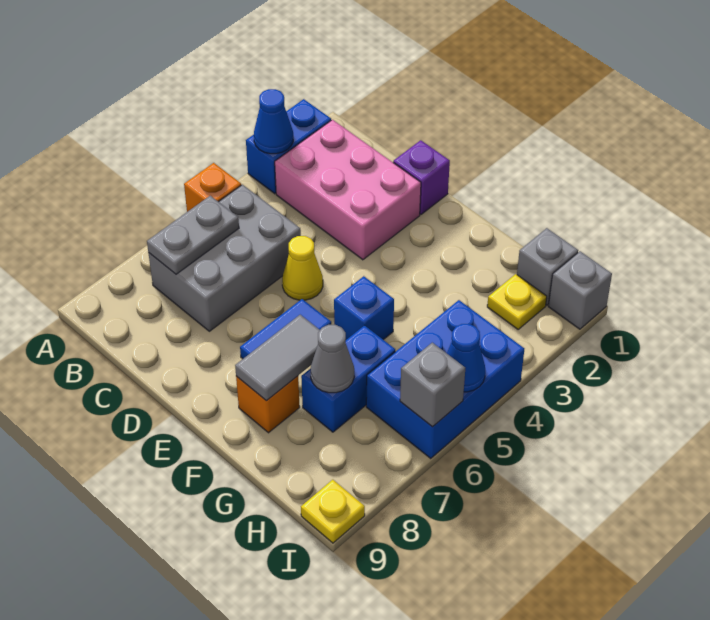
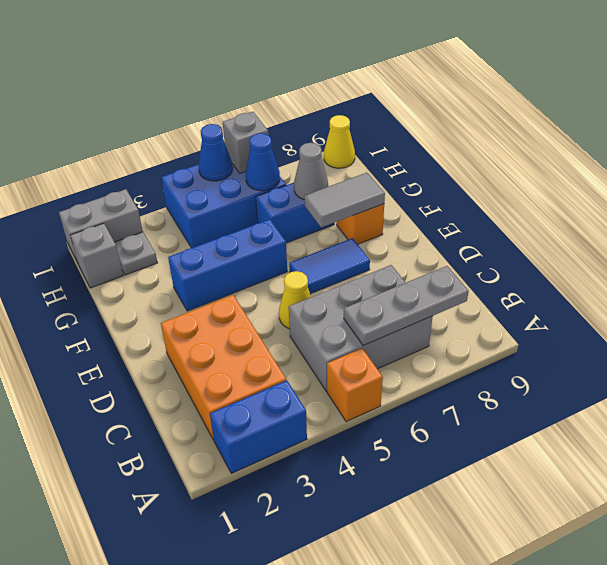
blue cone A3 level 2 -> blue cone H6 level 2
pink brick B2:D3 level 1 -> orange brick B2:D3 level 1
grey plate B6:B7 level 2 -> grey plate B6:B8 level 2
purple brick D1 level 1 -> none
blue brick F5 level 1 -> blue brick F3:F5 level 1
yellow plate H2 level 1 -> grey plate H2 level 1
grey brick I1 level 1 -> grey brick I1:I2 level 1
yellow plate I9 level 1 -> yellow cone I9 level 1

